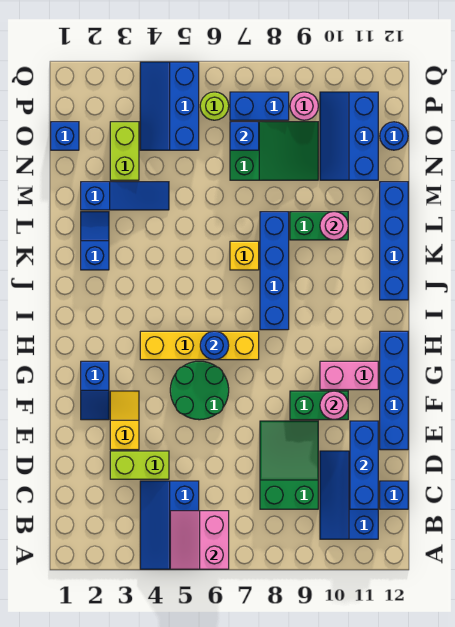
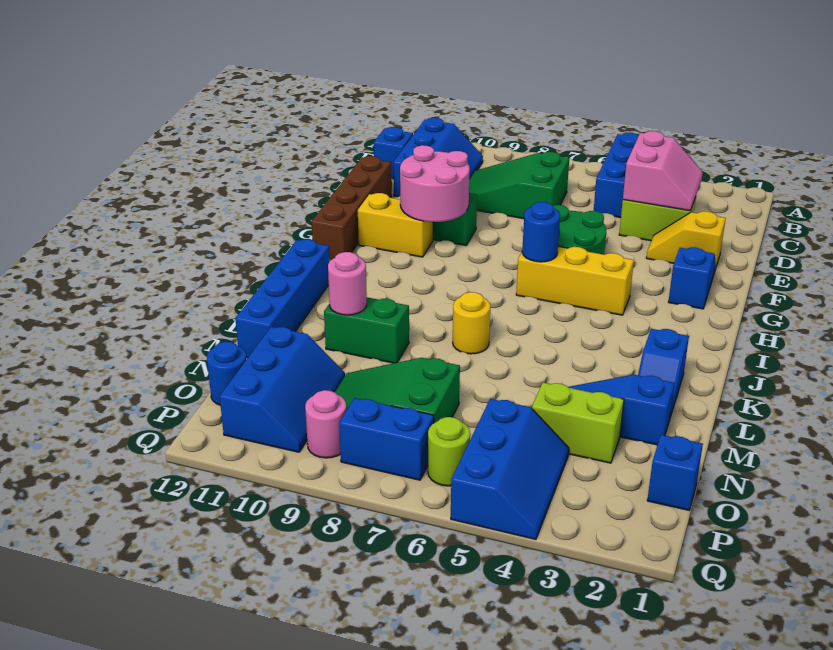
pink slope A5:B6 level 2 top 6 -> pink slope C3:D4 level 2 top 4
green slope C8:E9 level 1 top C -> green slope C7:D9 level 1 top 7
blue brick C11:E11 level 2 -> none
yellow slope E3:F3 level 1 top E -> yellow slope E2:E3 level 1 top 2
blue brick E12:H12 level 1 -> brown brick E12:H12 level 1
pink round brick F10 level 2 -> pink round brick F9:G10 level 2
pink brick G10:G11 level 1 -> yellow brick G10:G11 level 1
yellow brick H4:H7 level 1 -> yellow brick H4:H6 level 1
blue brick I8:L8 level 1 -> none
yellow brick K7 level 1 -> yellow round brick K7 level 1
lime brick N3:O3 level 1 -> lime brick N3:N4 level 1
blue brick O7 level 2 -> none

